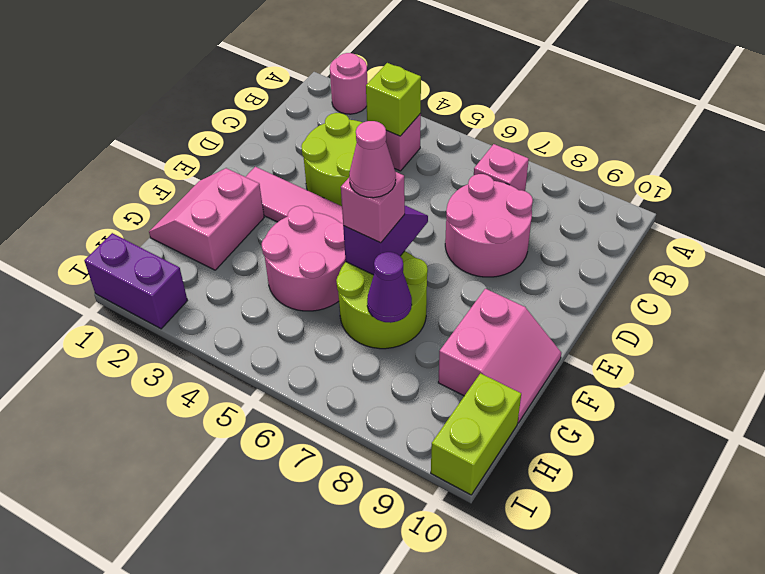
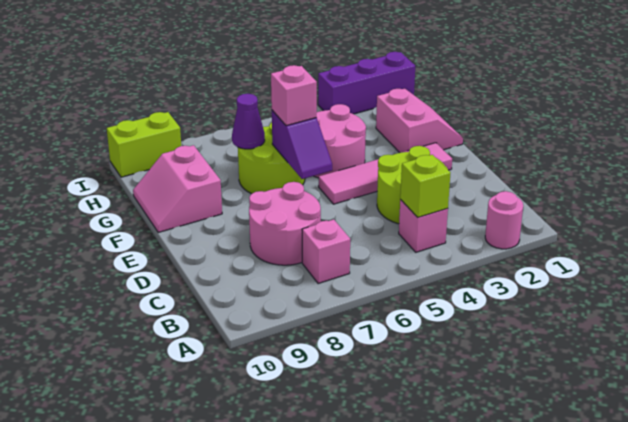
pink cone F6 level 4 -> none
lime brick H10:I10 level 1 -> lime brick I9:I10 level 1
purple brick I1:I2 level 1 -> purple brick I1:I3 level 1

